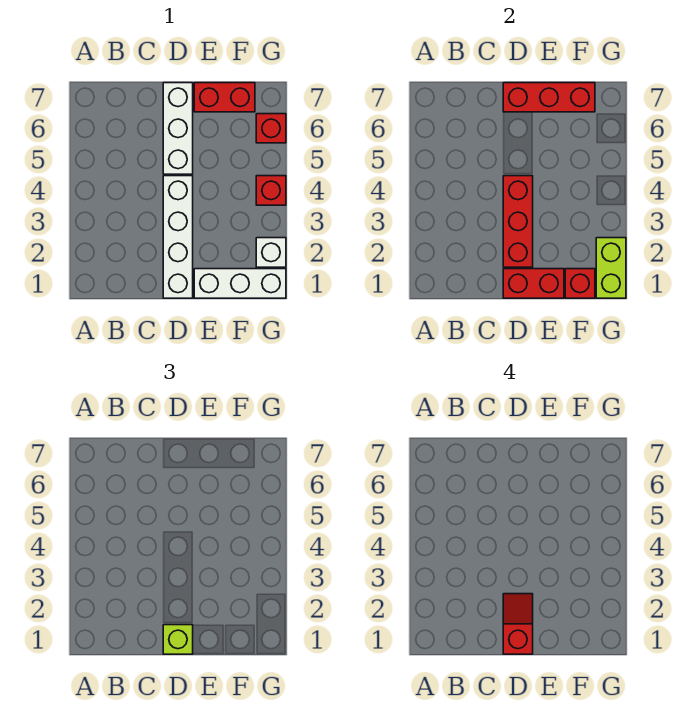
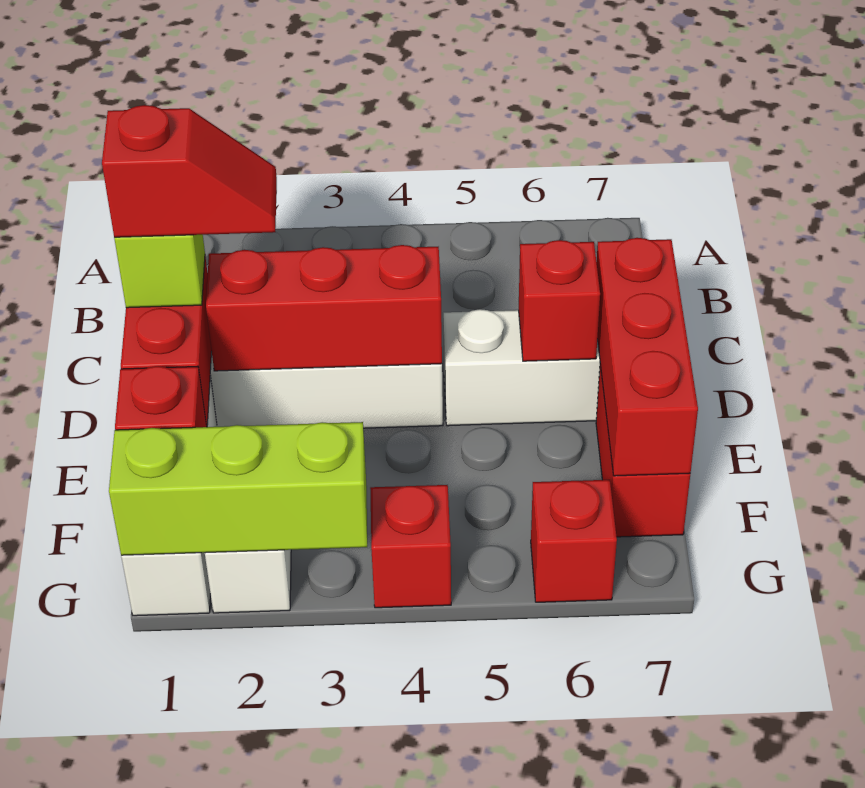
none -> red brick D6 level 2
lime brick G1:G2 level 2 -> lime brick G1:G3 level 2

